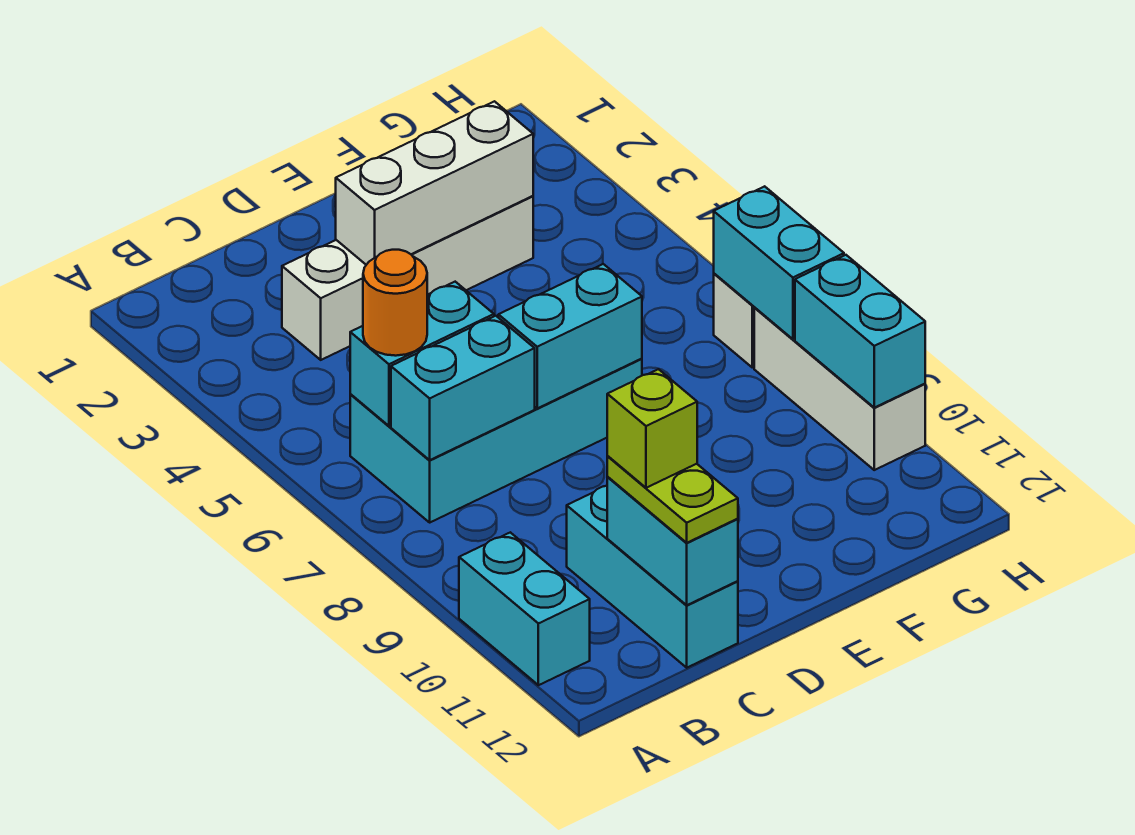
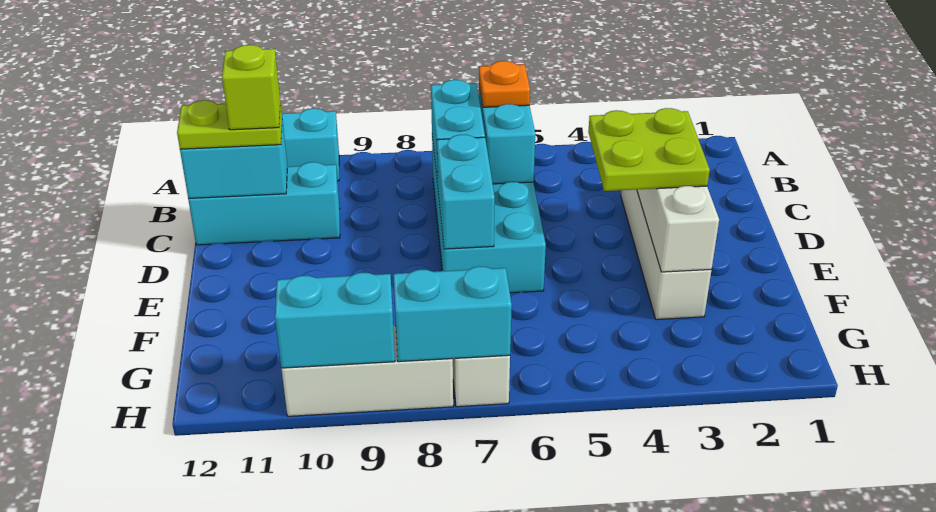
orange round brick B6 level 3 -> orange plate B6 level 3
none -> lime plate D3:E4 level 3

